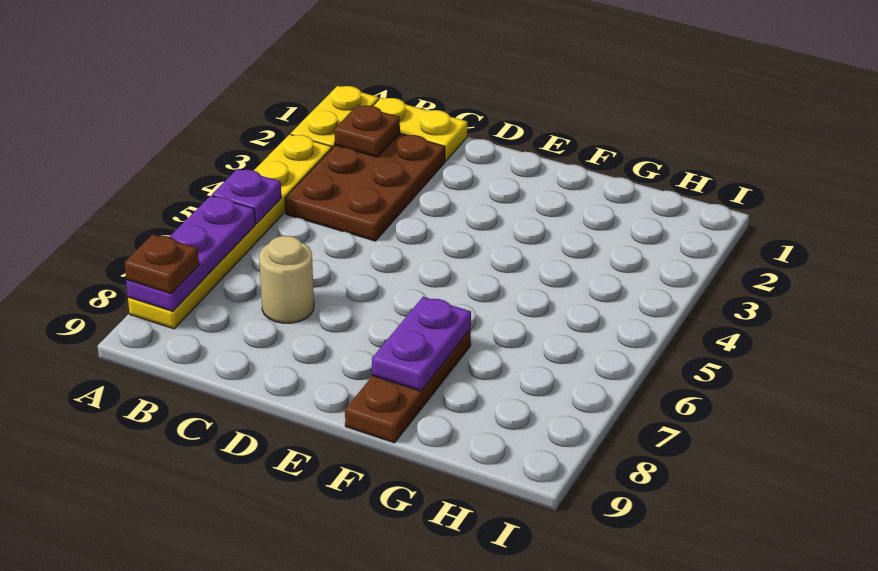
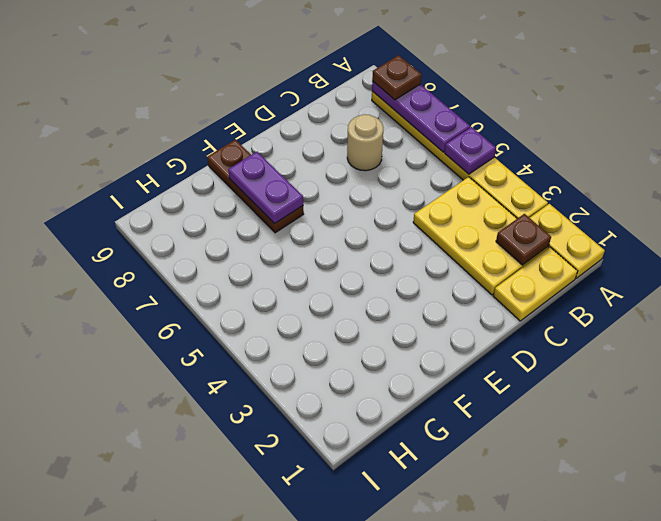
brown plate B2:C4 level 1 -> yellow plate B2:C4 level 1

